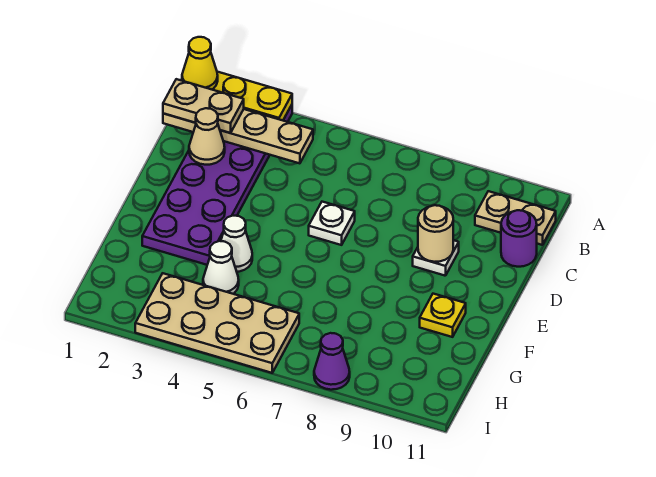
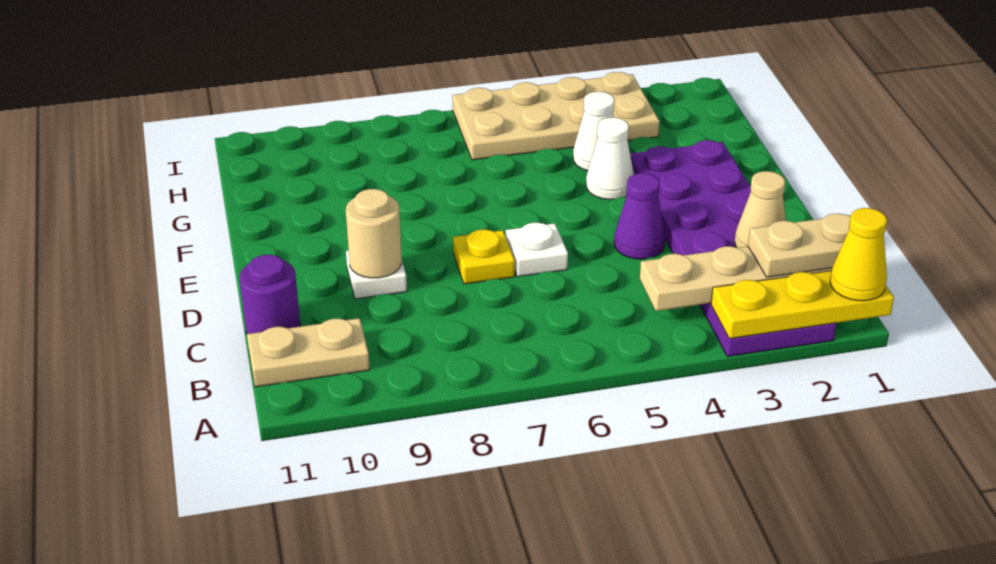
yellow plate F10 level 1 -> yellow plate D7 level 1
purple cone I8 level 1 -> purple cone D4 level 1

